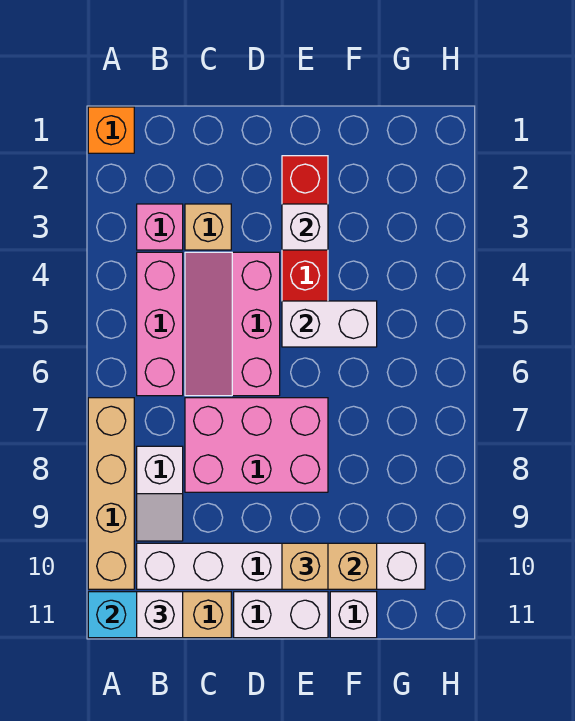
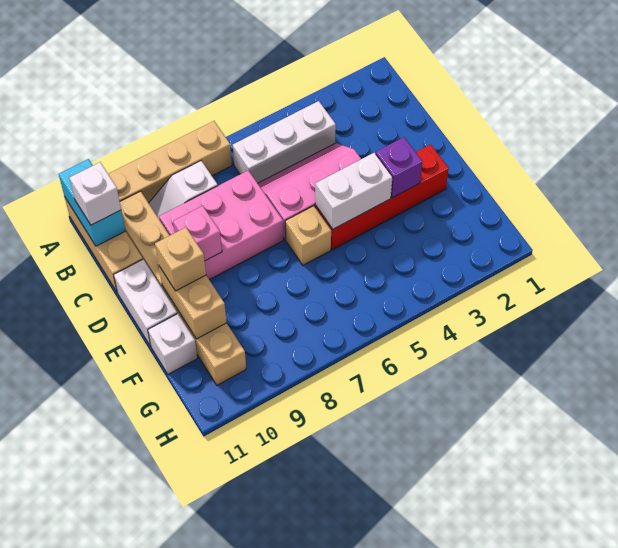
orange brick A1 level 1 -> none
pink brick B3 level 1 -> pink brick D9 level 2
pink brick B4:B6 level 1 -> white brick B4:B6 level 1
white brick B10:G10 level 1 -> tan brick B10:G10 level 1
tan brick C3 level 1 -> tan brick E6 level 1
pink brick C7:E8 level 1 -> pink brick C7:D9 level 1
white brick E3 level 2 -> purple brick E3 level 2
white brick E5:F5 level 2 -> white brick E4:E5 level 2

